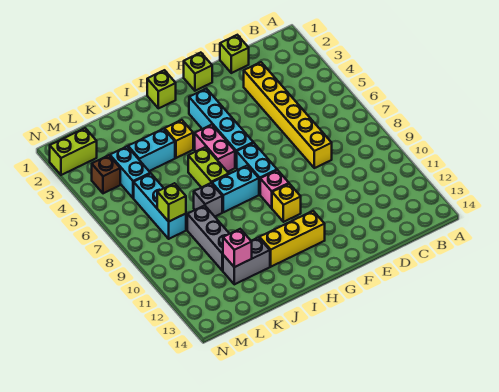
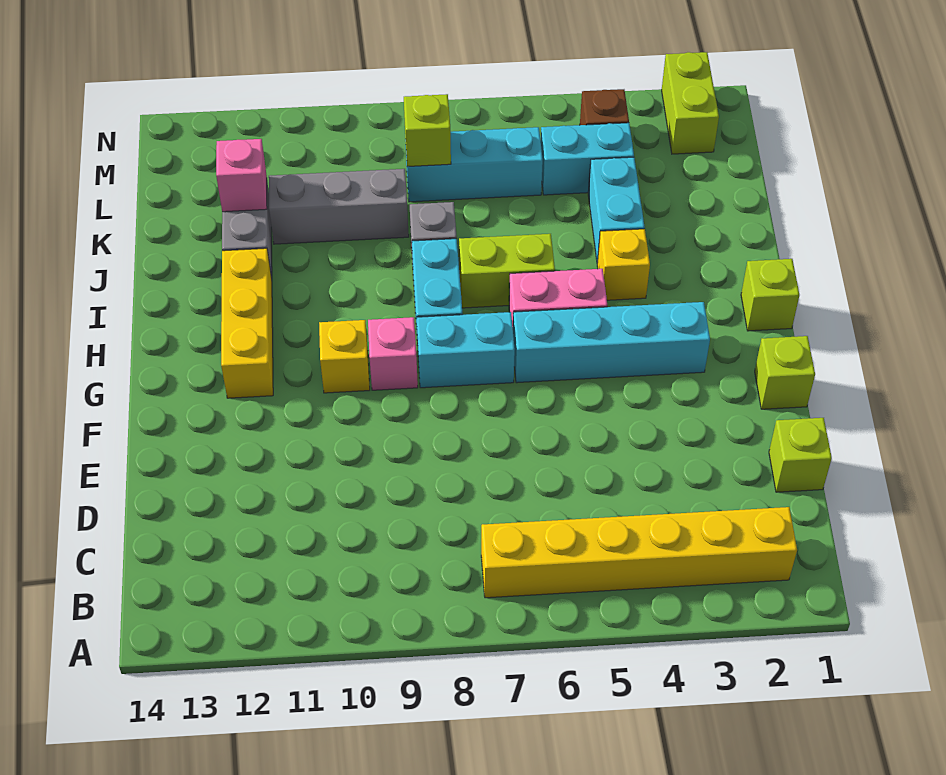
yellow brick D3:D8 level 1 -> yellow brick B2:B7 level 1

